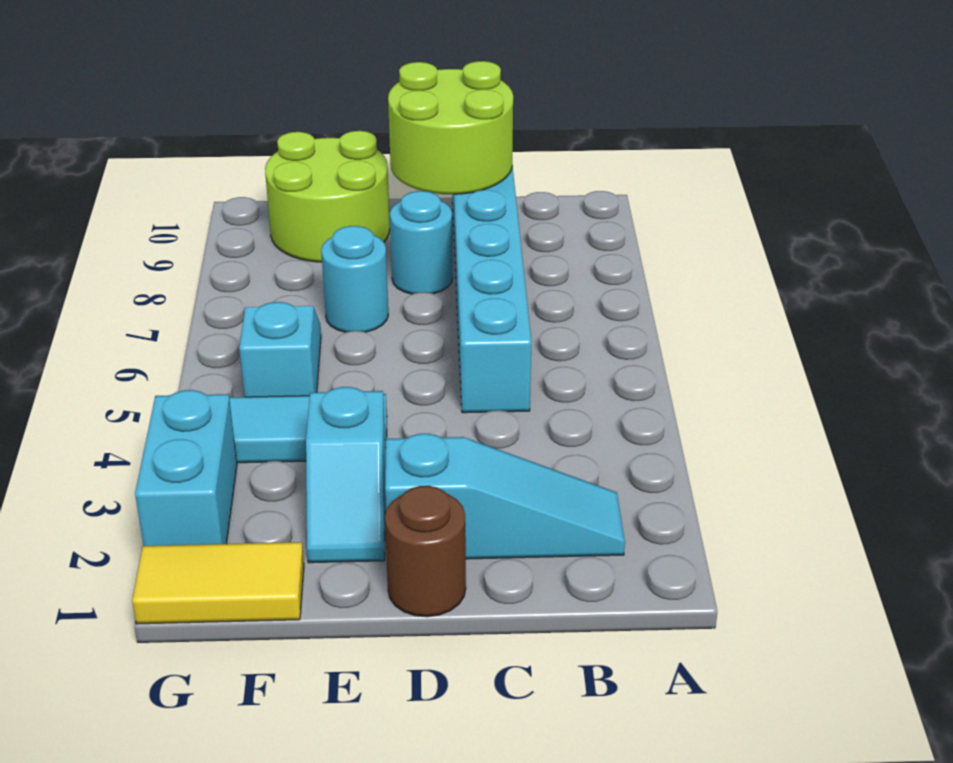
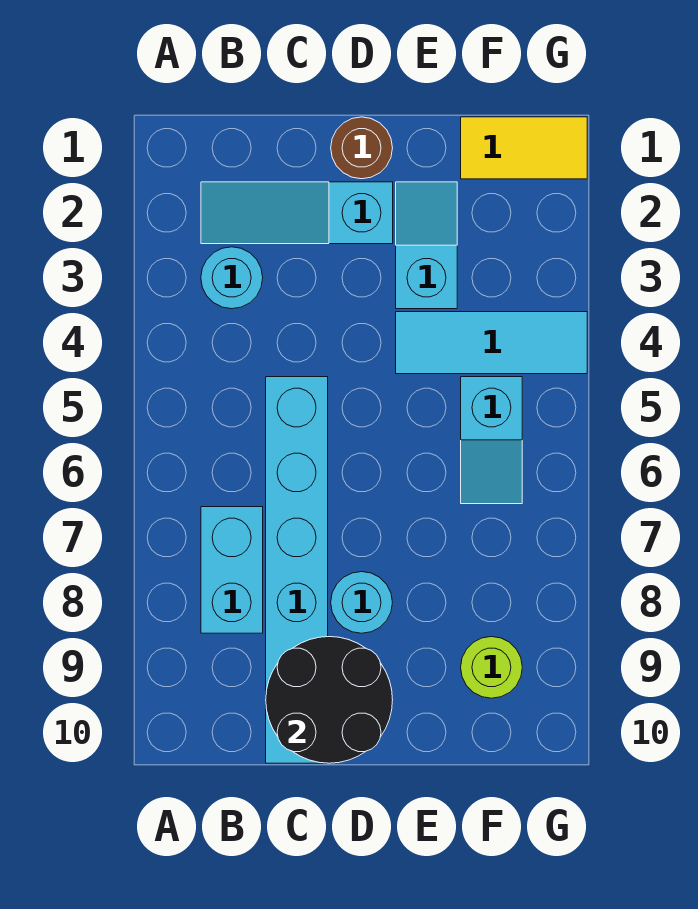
lime round brick C9:D10 level 2 -> black round brick C9:D10 level 2
cyan round brick E7 level 1 -> cyan round brick B3 level 1
lime round brick E9:F10 level 1 -> lime round brick F9 level 1
cyan brick G2:G3 level 1 -> cyan brick B7:B8 level 1

